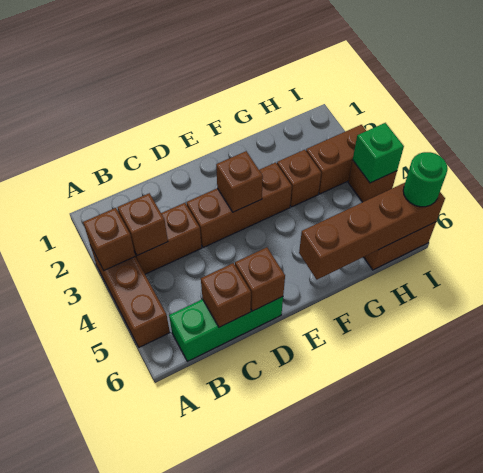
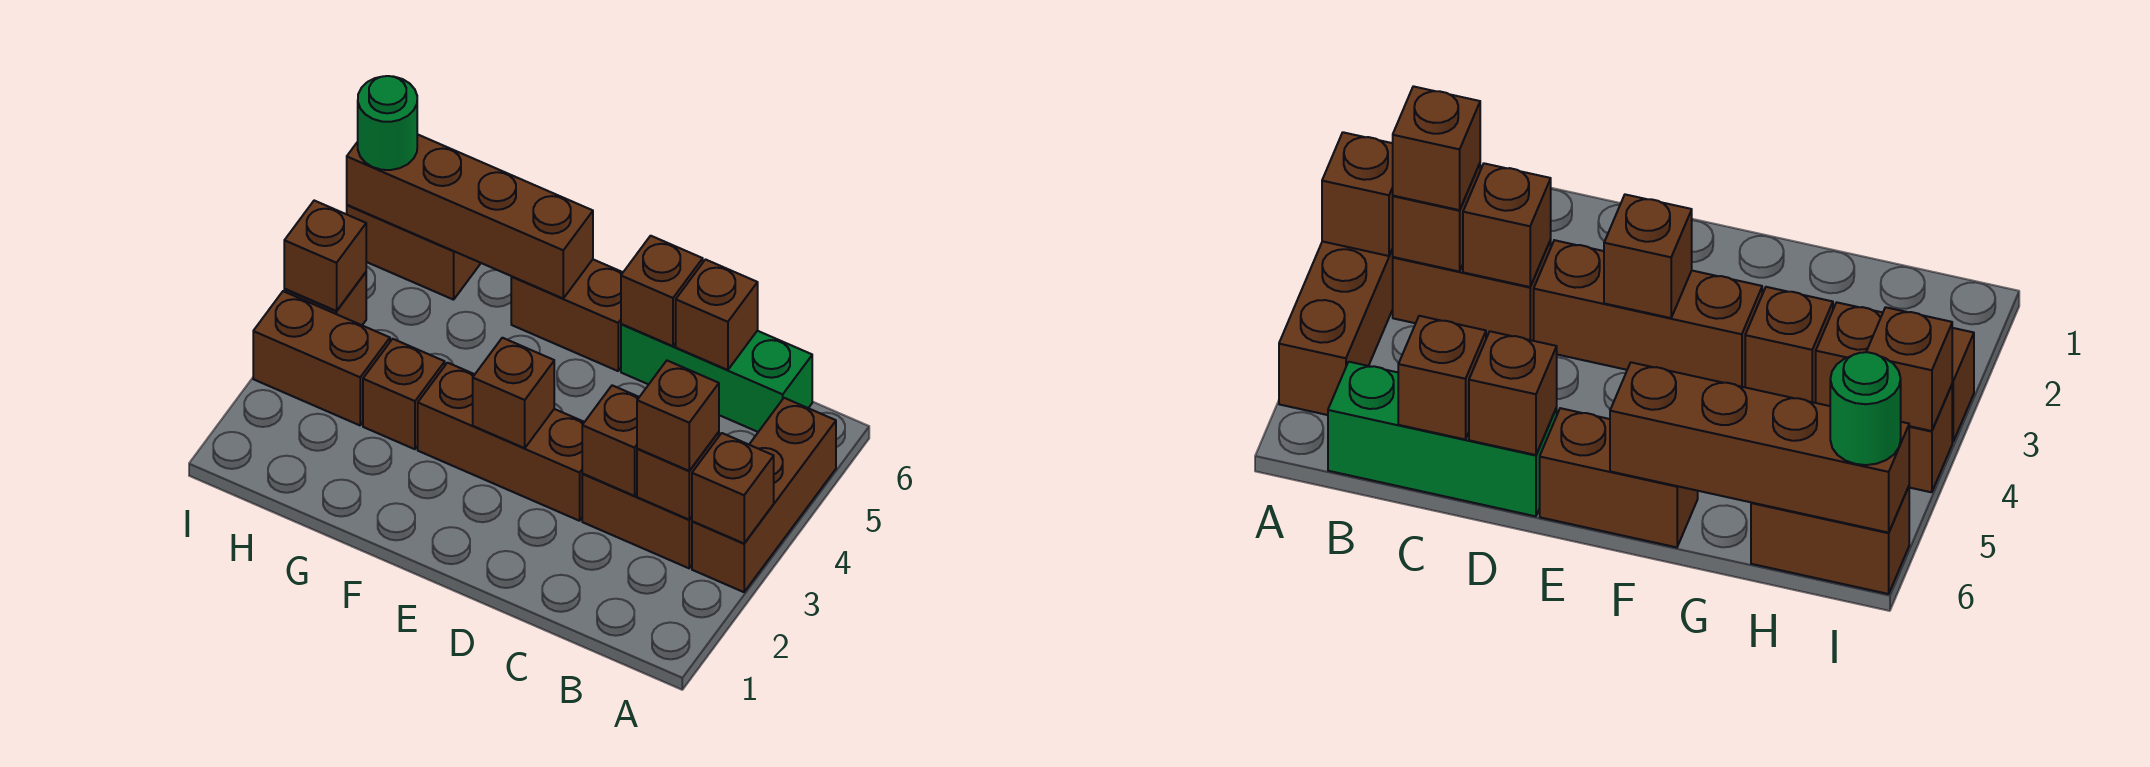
none -> brown brick B3 level 3
none -> brown brick C3 level 2
none -> brown brick E6:F6 level 1
green brick I4 level 2 -> brown brick I4 level 2

